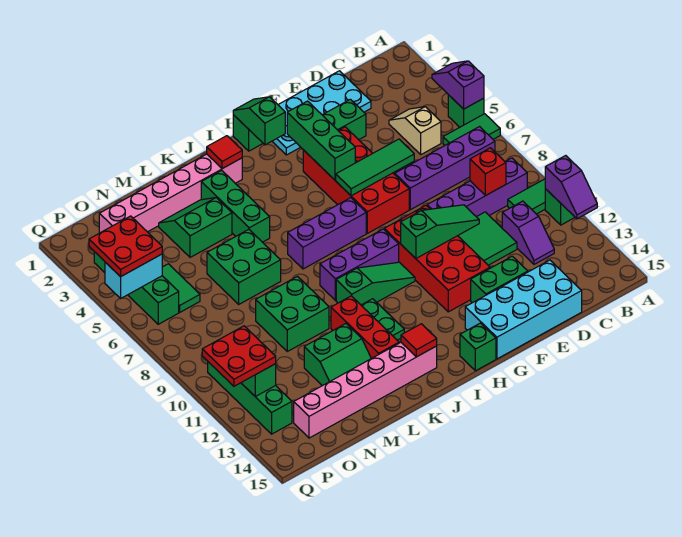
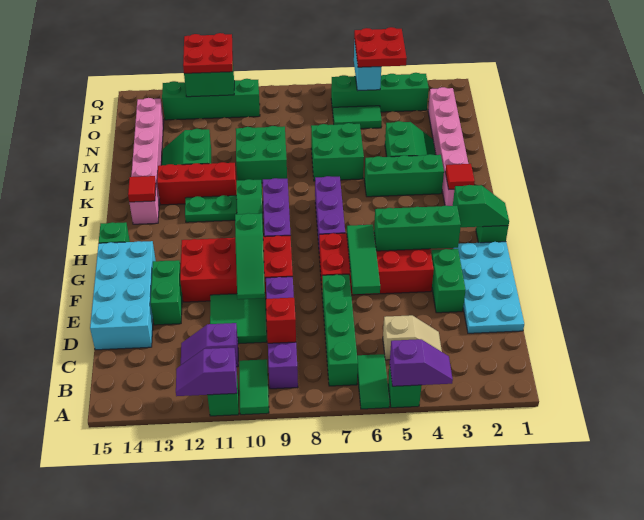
purple brick B7:E7 level 1 -> green brick B7:E7 level 1

